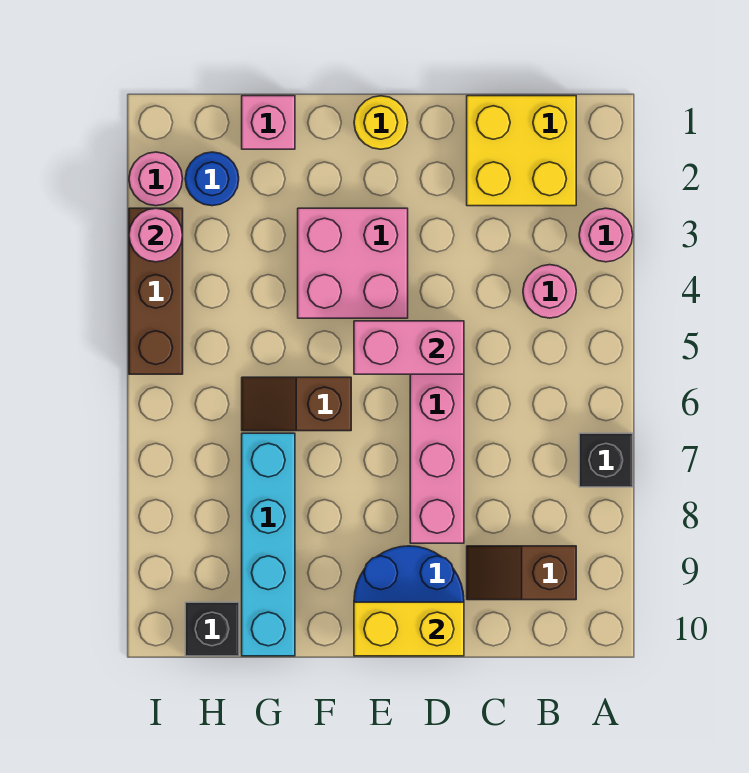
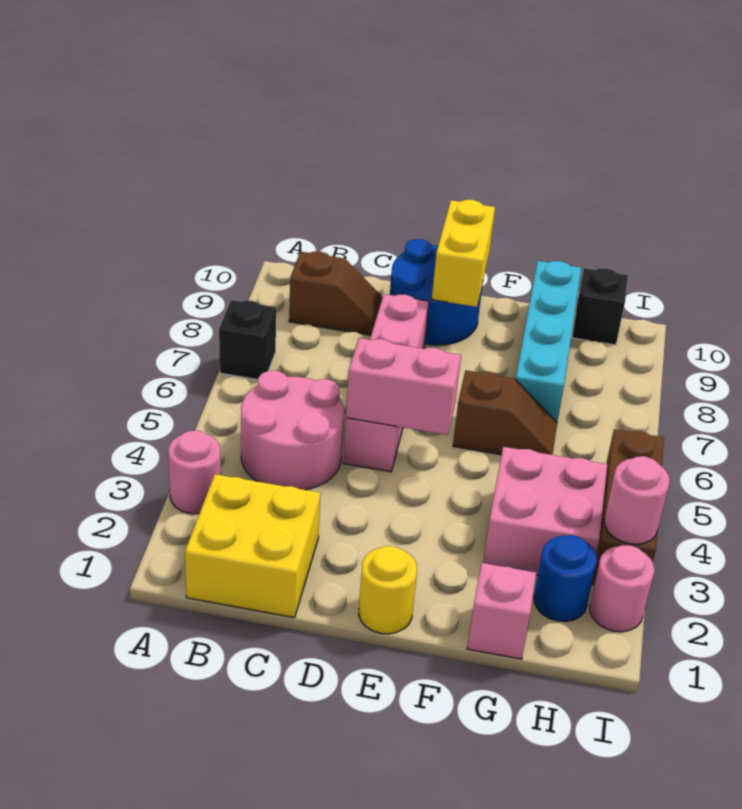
pink round brick B4 level 1 -> pink round brick B4:C5 level 1
yellow brick D10:E10 level 2 -> yellow brick E9:E10 level 2
pink brick E3:F4 level 1 -> pink brick G3:H4 level 1

